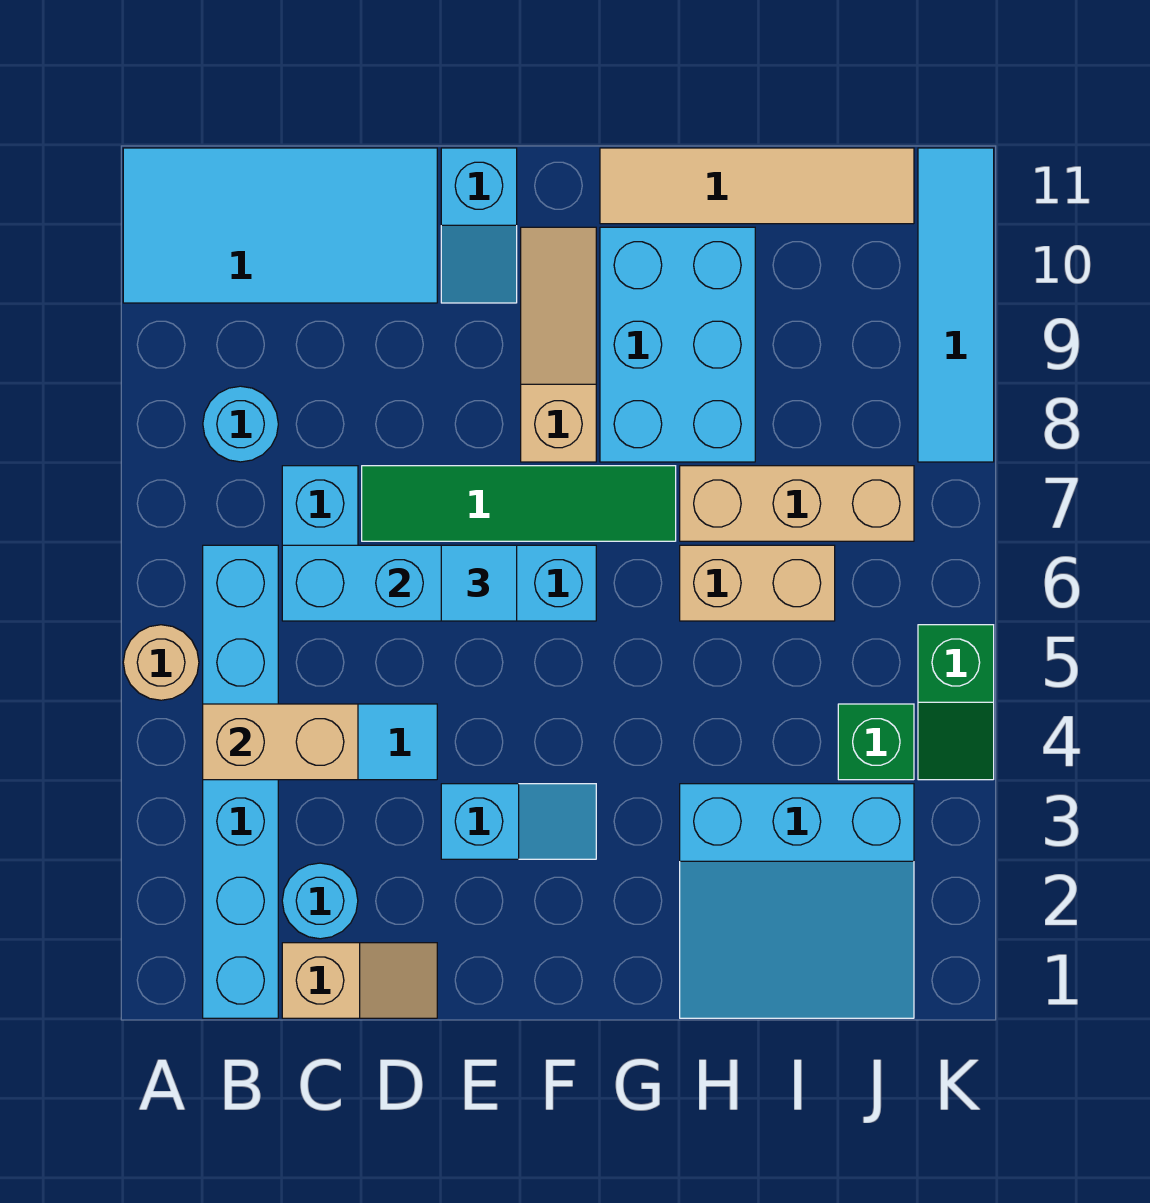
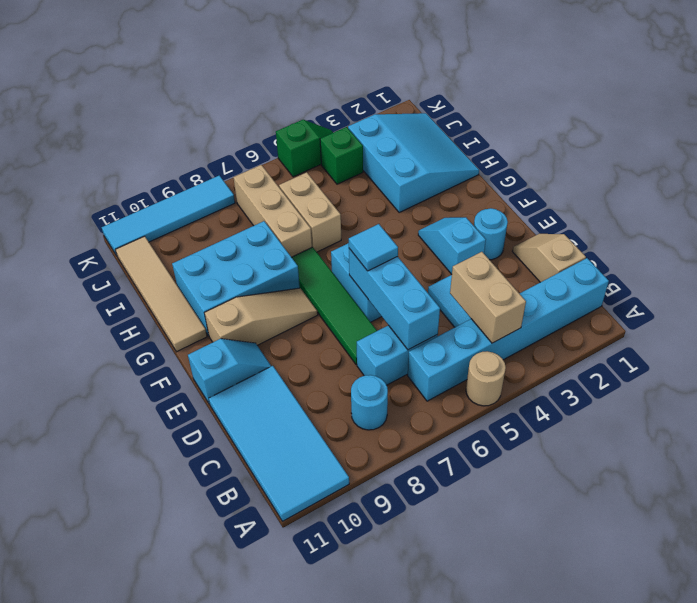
cyan round brick C2 level 1 -> cyan round brick E2 level 1
tan slope F8:F10 level 1 top 8 -> tan slope F8:F10 level 1 top 10

